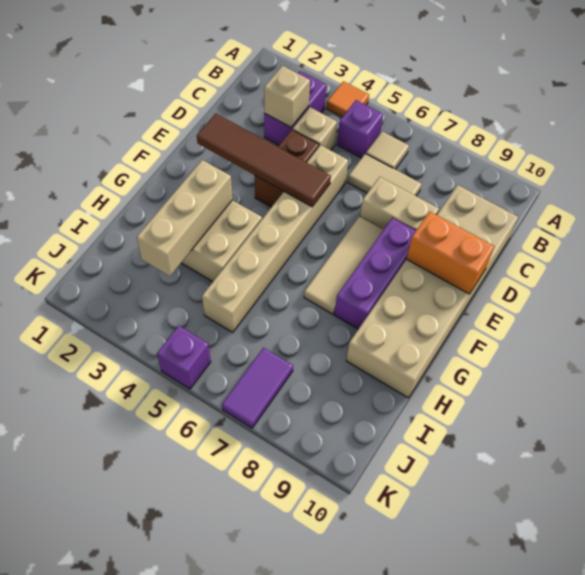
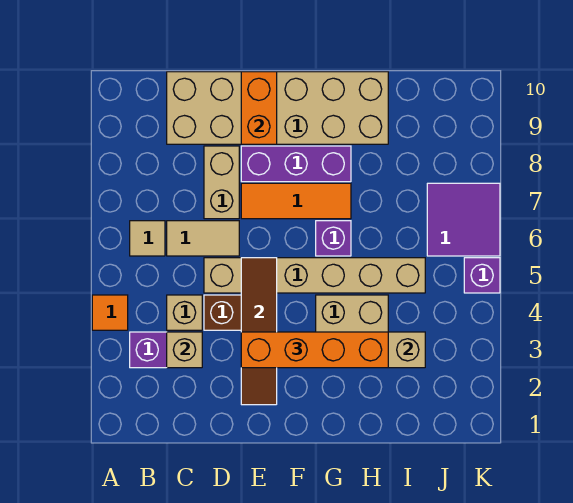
purple brick B5 level 1 -> purple brick G6 level 1
tan tile C6:C7 level 1 -> tan tile C6:D6 level 1
none -> orange brick E3:H3 level 3
tan tile E7:G7 level 1 -> orange tile E7:G7 level 1
purple tile J7:K7 level 1 -> purple tile J6:K7 level 1

